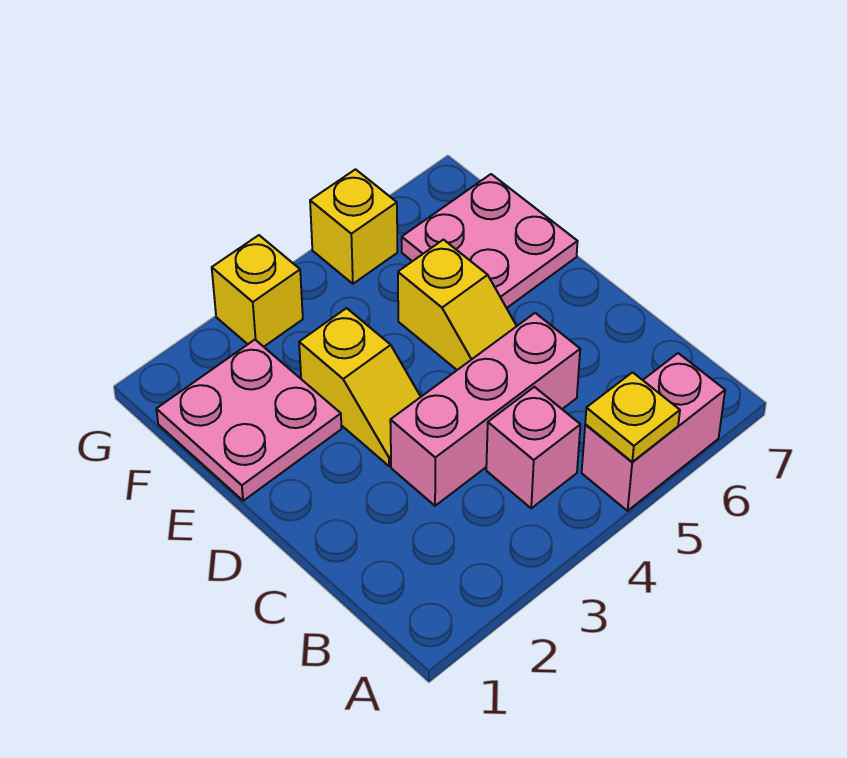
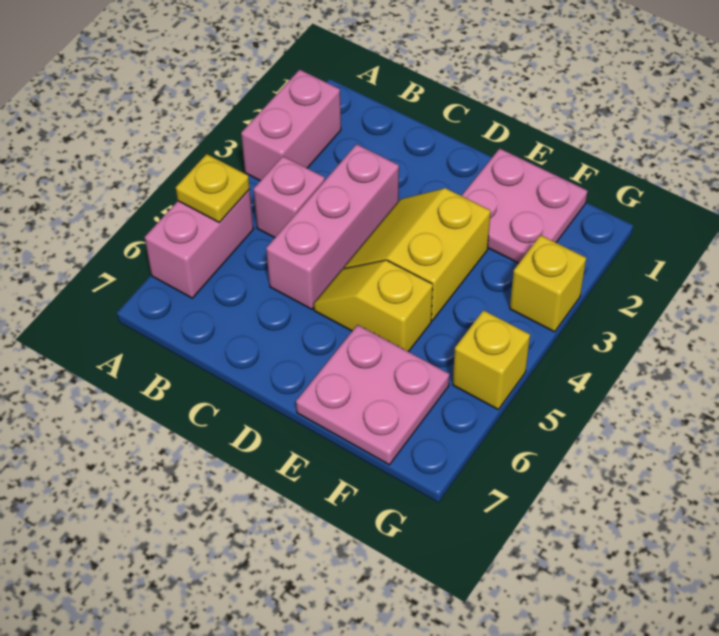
none -> pink brick A2:A3 level 1
yellow slope D3:E3 level 1 top E -> yellow slope D3:E4 level 1 top E

